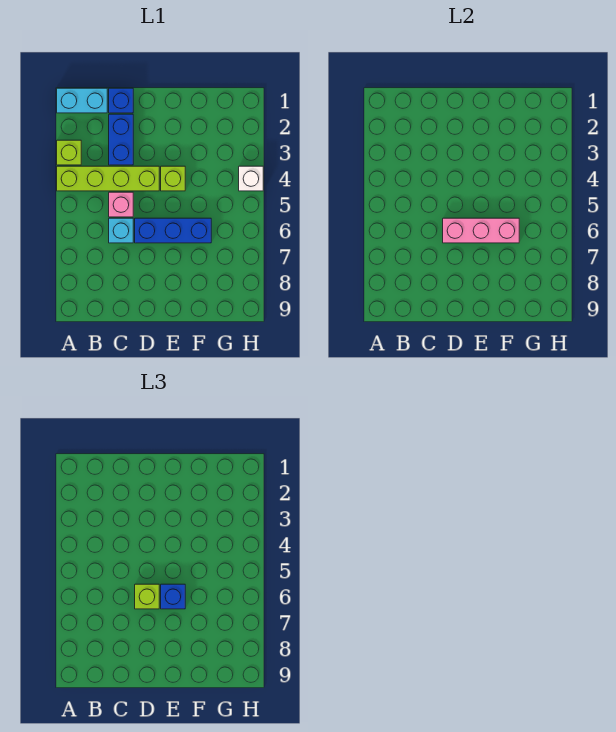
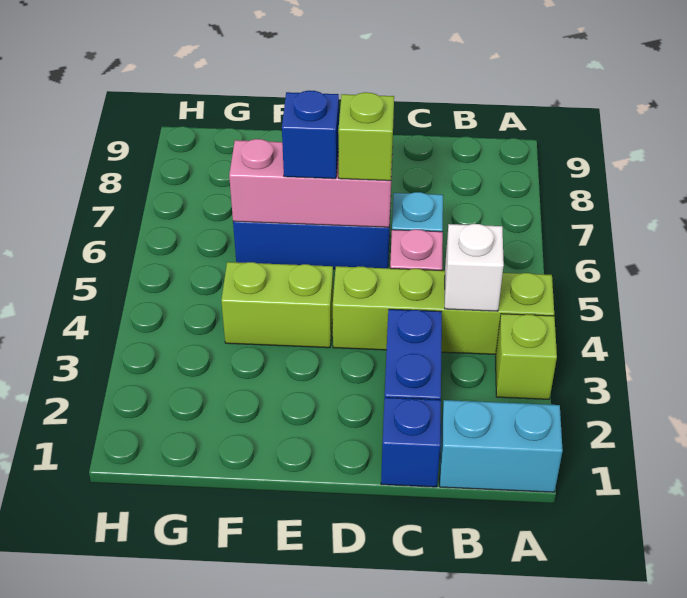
lime brick E4 level 1 -> lime brick E4:F4 level 1
white brick H4 level 1 -> white brick B4 level 2

